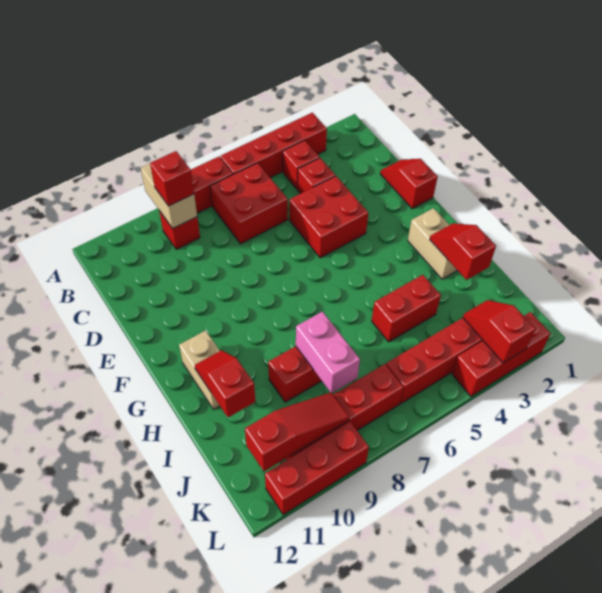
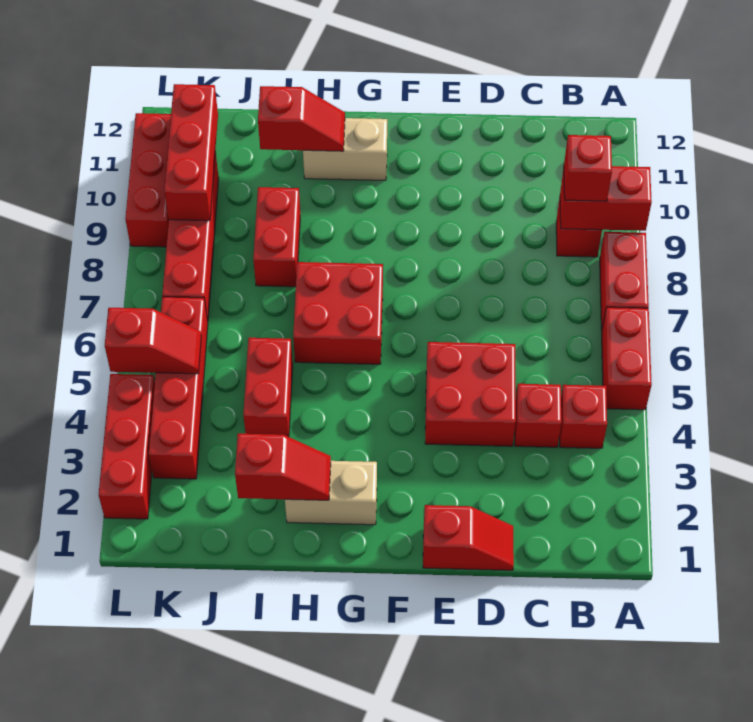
red brick A3:A6 level 1 -> red brick A5:A6 level 1
tan brick A9:B9 level 2 -> red brick A9:B9 level 2
red brick B6:C7 level 1 -> red brick G6:H7 level 1
pink brick I8:J8 level 2 -> none
red slope K3:L3 level 2 top L -> red slope K5:L5 level 2 top L
red slope K9:K11 level 2 top 11 -> red brick K9:K11 level 2

